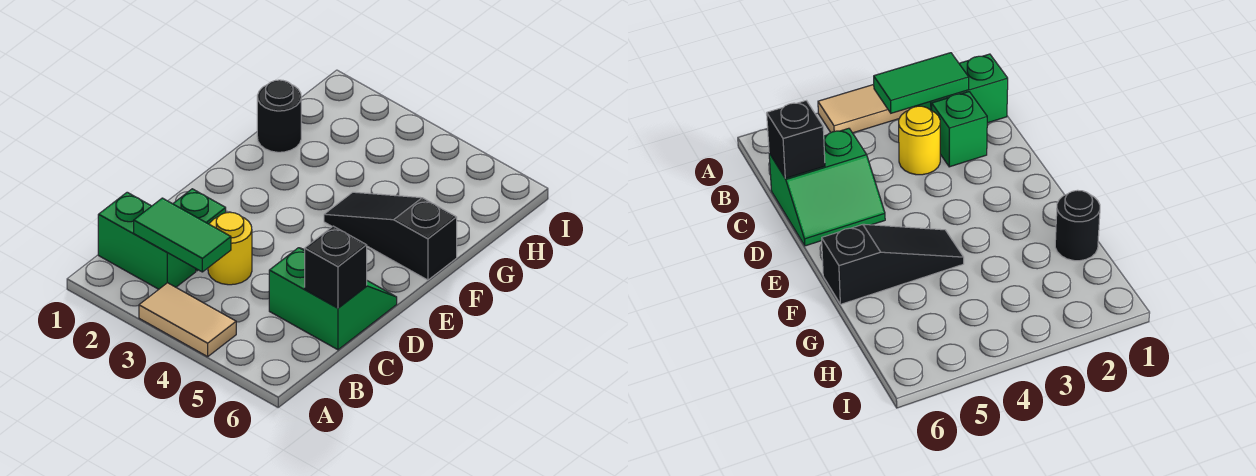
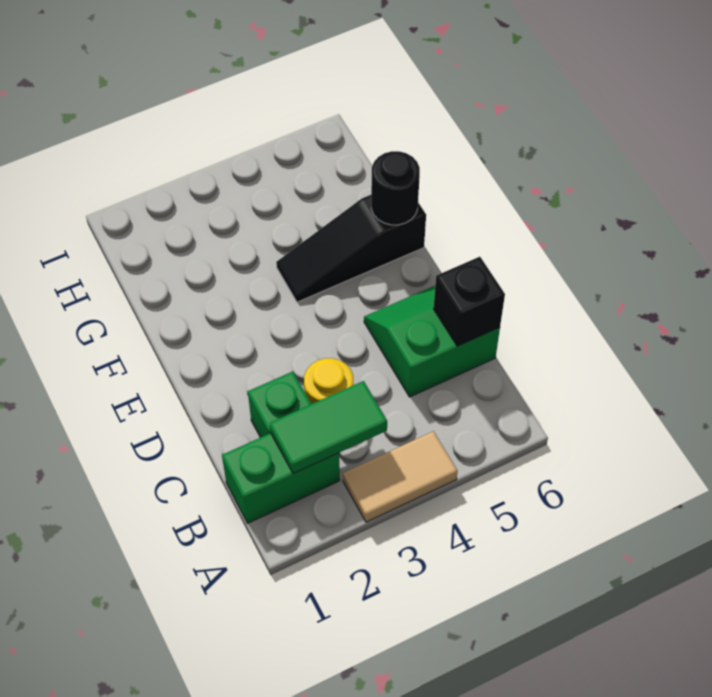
black round brick G1 level 1 -> black round brick F6 level 2

